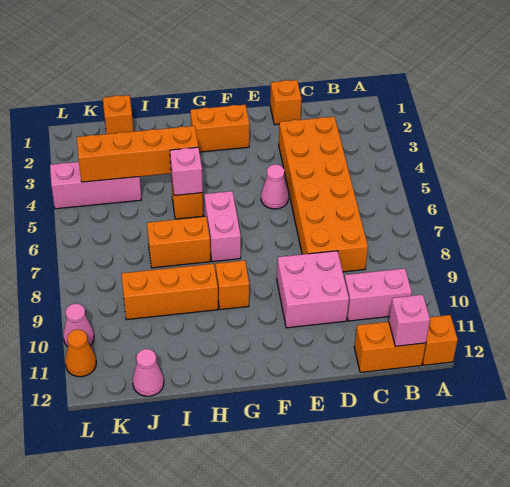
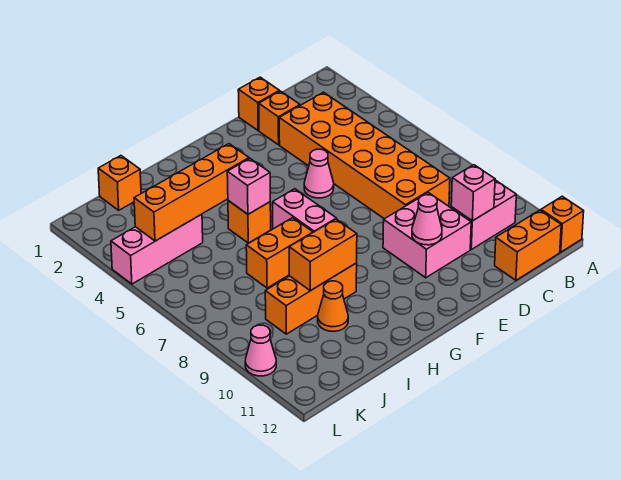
pink brick B12 level 2 -> pink brick C10 level 2
orange brick F2:G2 level 1 -> orange brick H9:I9 level 2
orange brick G9 level 1 -> orange brick D2 level 1
pink cone J12 level 1 -> pink cone E10 level 2
orange cone L11 level 1 -> orange cone I10 level 1

